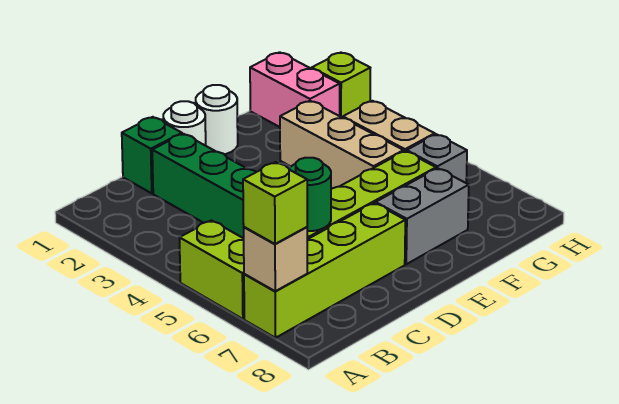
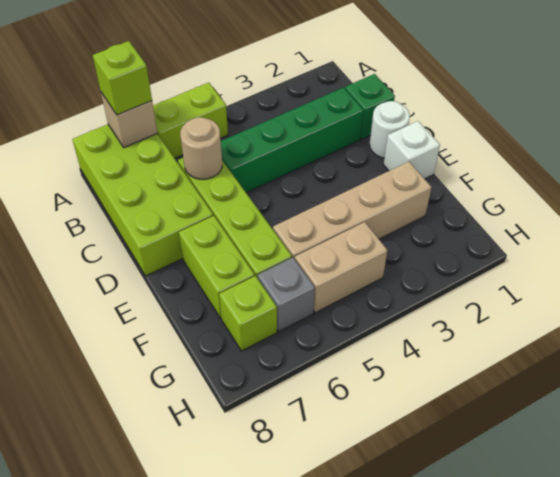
lime brick A7:D7 level 1 -> lime brick A7:D8 level 1
green round brick C6 level 2 -> tan round brick C6 level 2
white round brick E1 level 1 -> white brick E1 level 1
grey brick E7:F7 level 1 -> lime brick E7:F7 level 1
tan brick F3:F5 level 1 -> tan brick F2:F5 level 1
pink brick G1:G2 level 1 -> none
lime brick H2 level 1 -> lime brick G7 level 1

